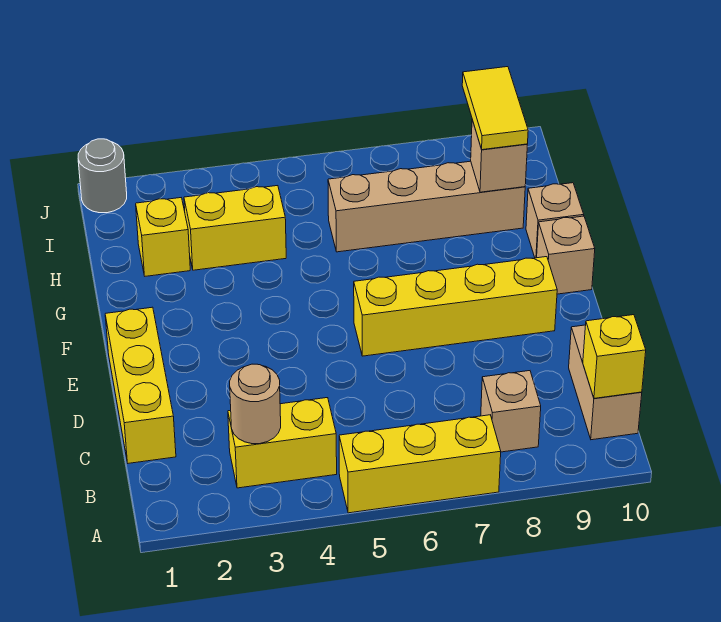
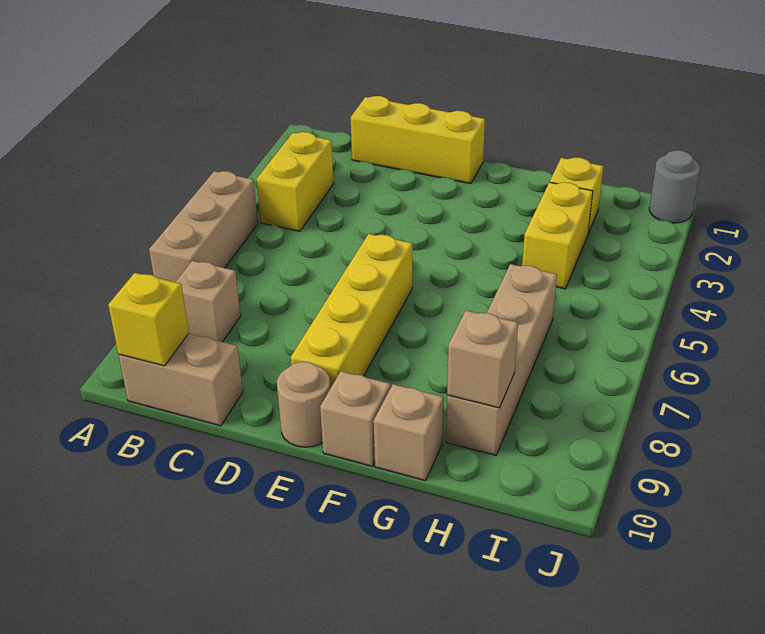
yellow brick A5:A7 level 1 -> tan brick A5:A7 level 1
tan round brick B3 level 2 -> tan round brick E10 level 1
yellow tile H9:I9 level 3 -> none

